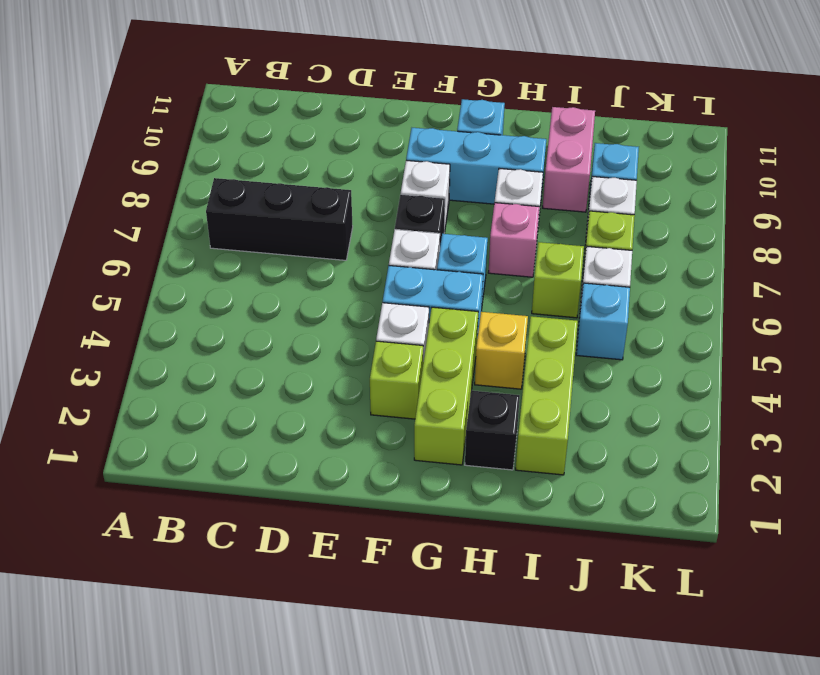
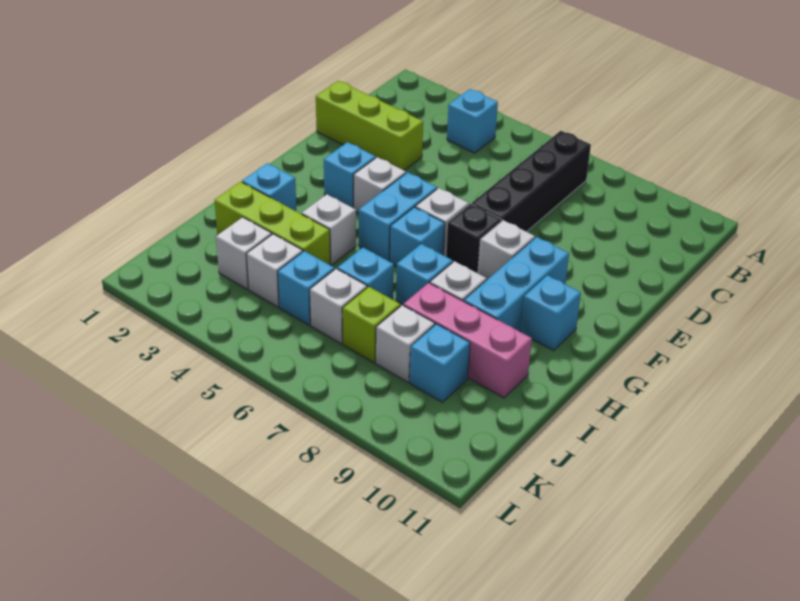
none -> cyan brick B4 level 1
black brick B7:D7 level 1 -> black brick B7:E7 level 1
lime brick F3 level 1 -> cyan brick F3 level 1
lime brick G2:G4 level 1 -> lime brick D1:D3 level 1
black brick H2 level 1 -> cyan brick H2 level 1
yellow brick H4 level 1 -> white brick H4 level 1
pink brick H7 level 1 -> cyan brick H7 level 1
lime brick I6 level 1 -> cyan brick I6 level 1
pink brick I9:I10 level 1 -> pink brick I8:I10 level 1
none -> white brick J3 level 1
none -> white brick J4 level 1

